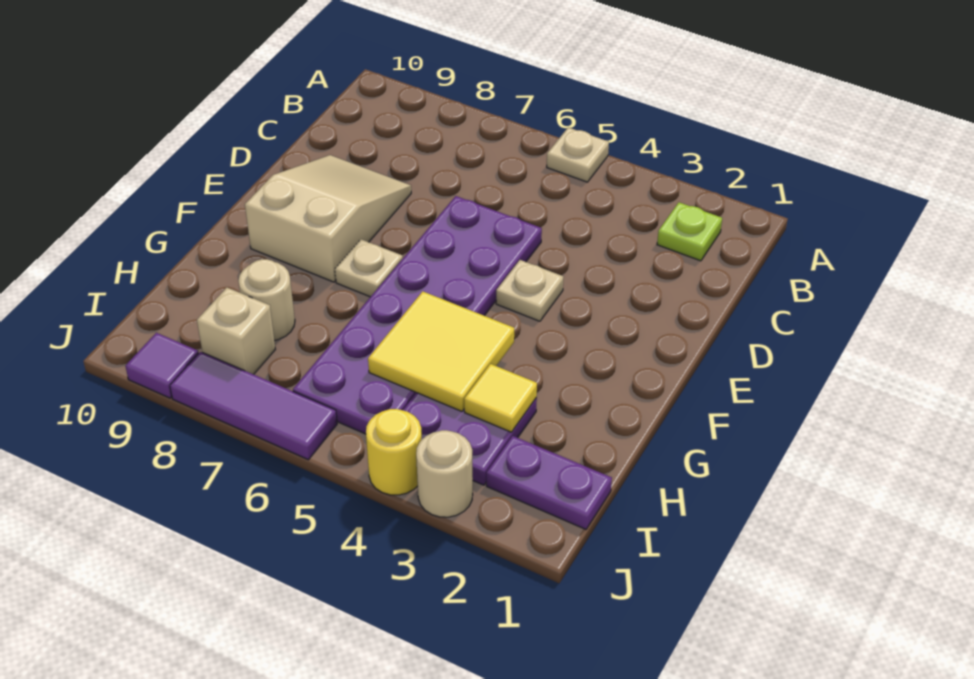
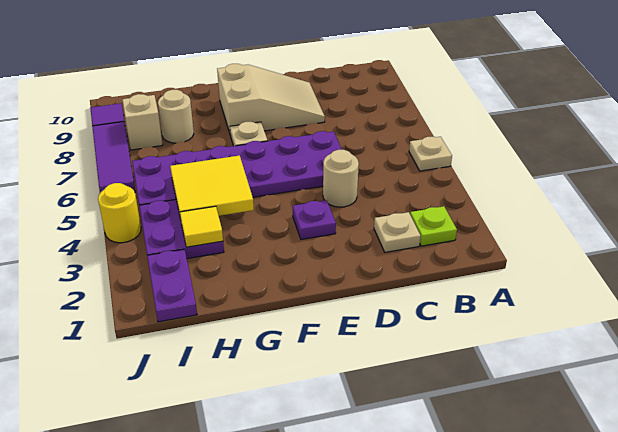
none -> purple plate E3 level 1
tan plate E4 level 1 -> tan plate C2 level 1
tan round brick J3 level 1 -> tan round brick D4 level 1

